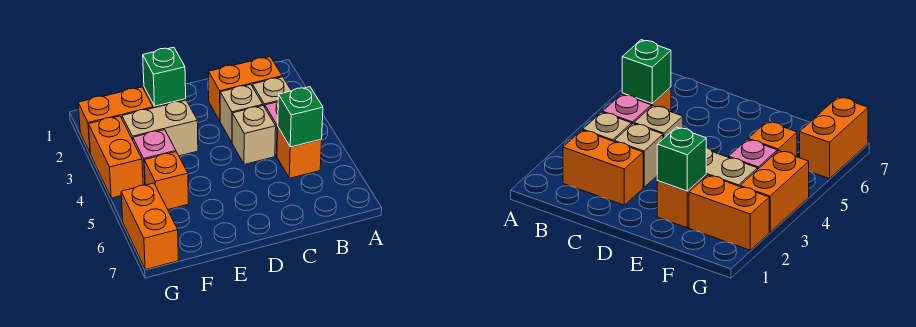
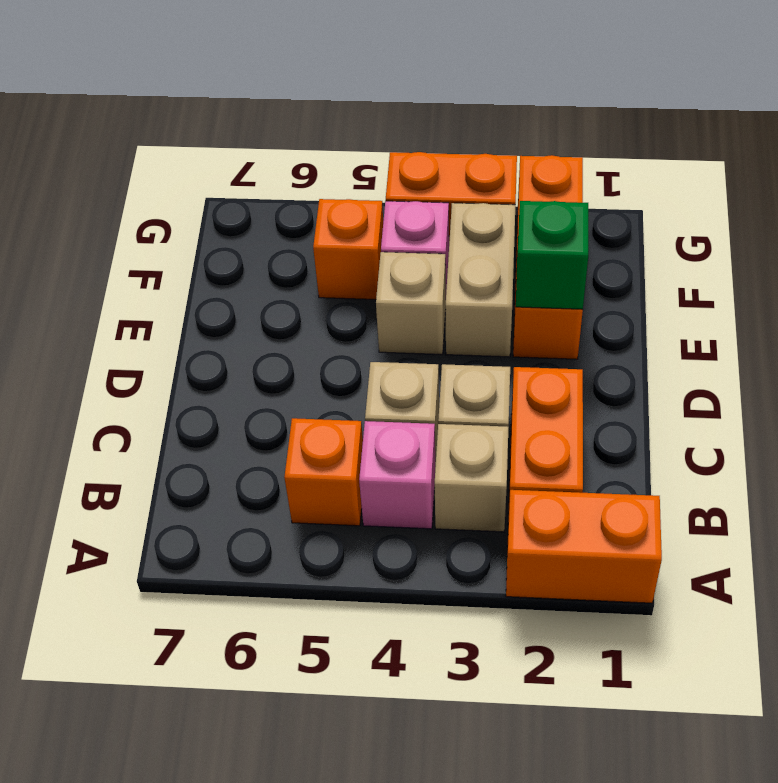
green brick B5 level 2 -> none
none -> tan brick E4 level 1
orange brick G6:G7 level 1 -> orange brick A1:A2 level 1

